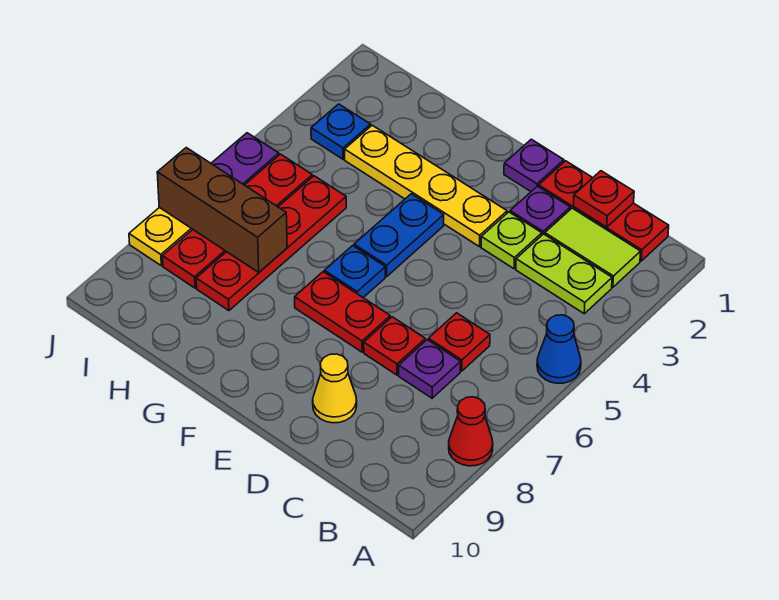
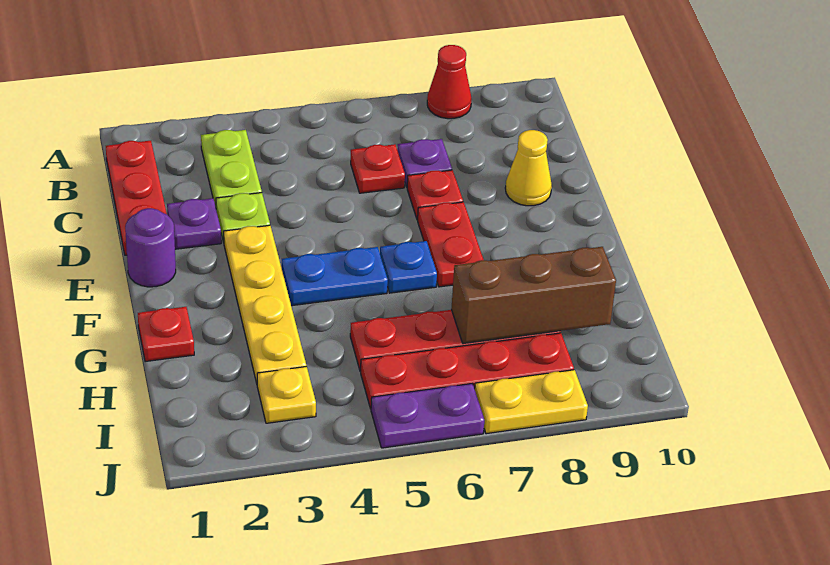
blue cone A5 level 1 -> none
lime tile B2:C2 level 1 -> none
red plate C1 level 2 -> red plate G1 level 1
purple plate E1 level 1 -> purple round brick E1 level 1
brown brick H7:J7 level 2 -> brown brick H7:H9 level 2
blue plate I3 level 1 -> yellow plate I3 level 1

